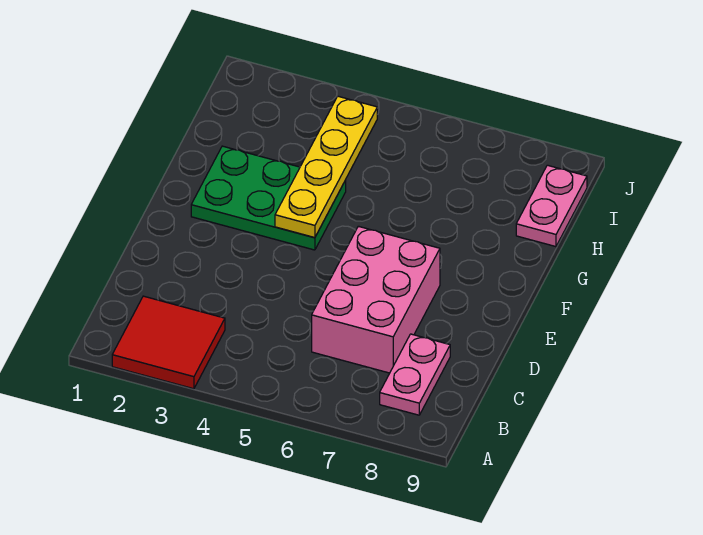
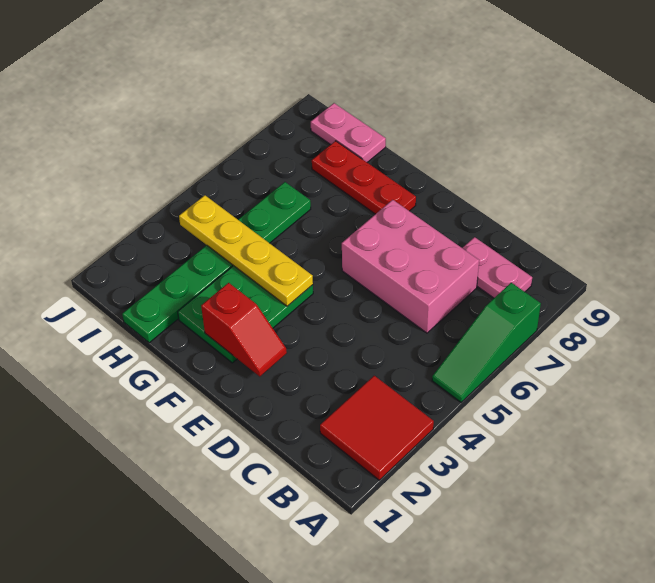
none -> green slope A5:A7 level 1 top 7
none -> red slope E2:F2 level 2 top F
none -> red plate F8:H8 level 1
none -> green plate H1:H6 level 1

